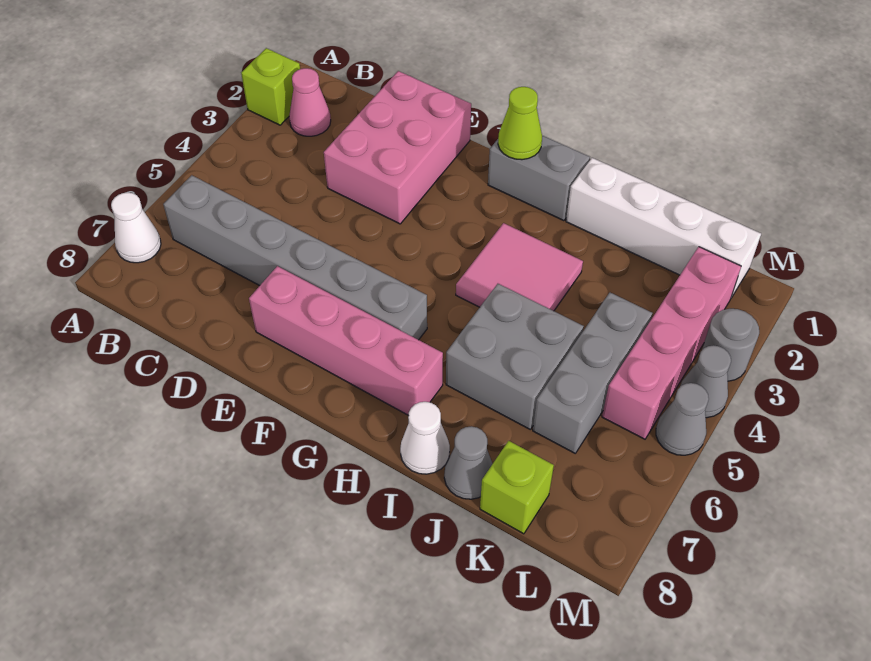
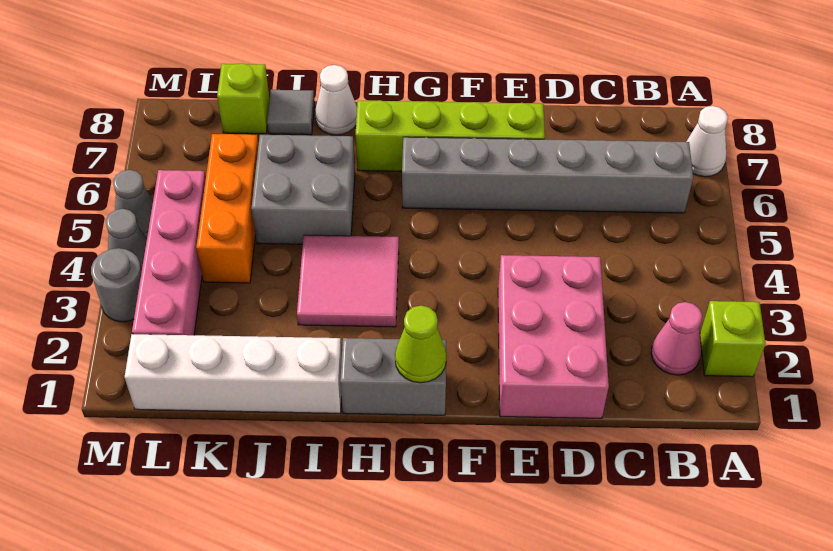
pink brick E7:H7 level 1 -> lime brick E7:H7 level 1
grey cone J8 level 1 -> grey tile J8 level 1
grey brick K4:K6 level 1 -> orange brick K4:K6 level 1

